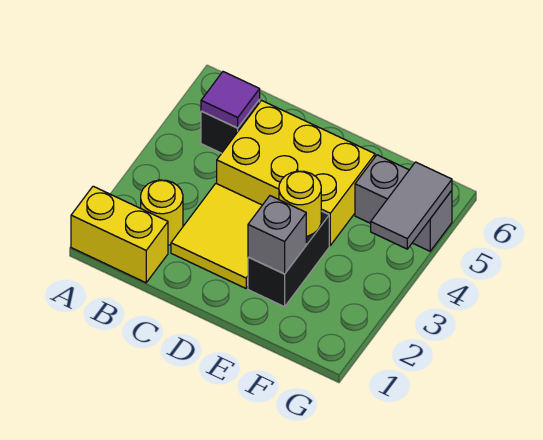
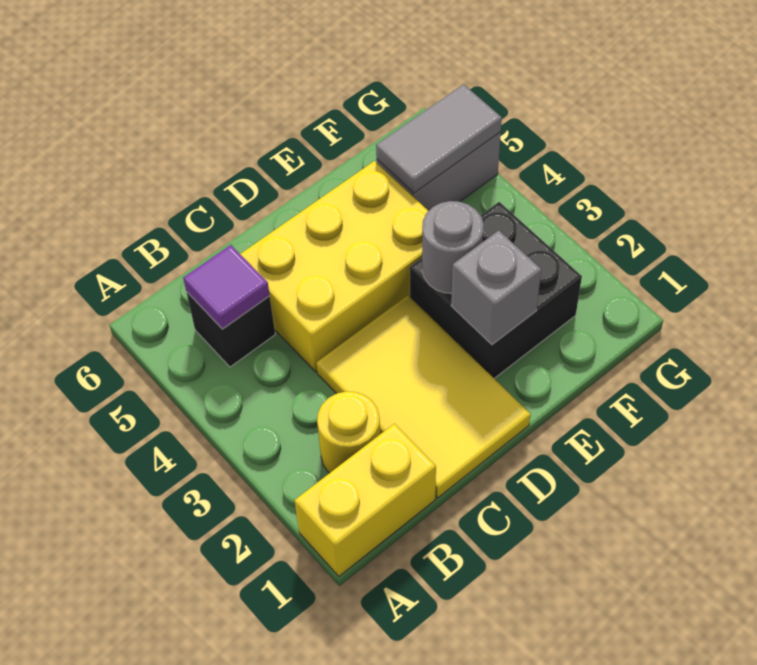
yellow tile C2:D3 level 1 -> yellow tile C1:D3 level 1
black brick E2:E3 level 1 -> black brick E2:F3 level 1
yellow round brick E3 level 2 -> grey round brick E3 level 2
grey tile G4:G5 level 2 -> grey tile F5:G5 level 2

